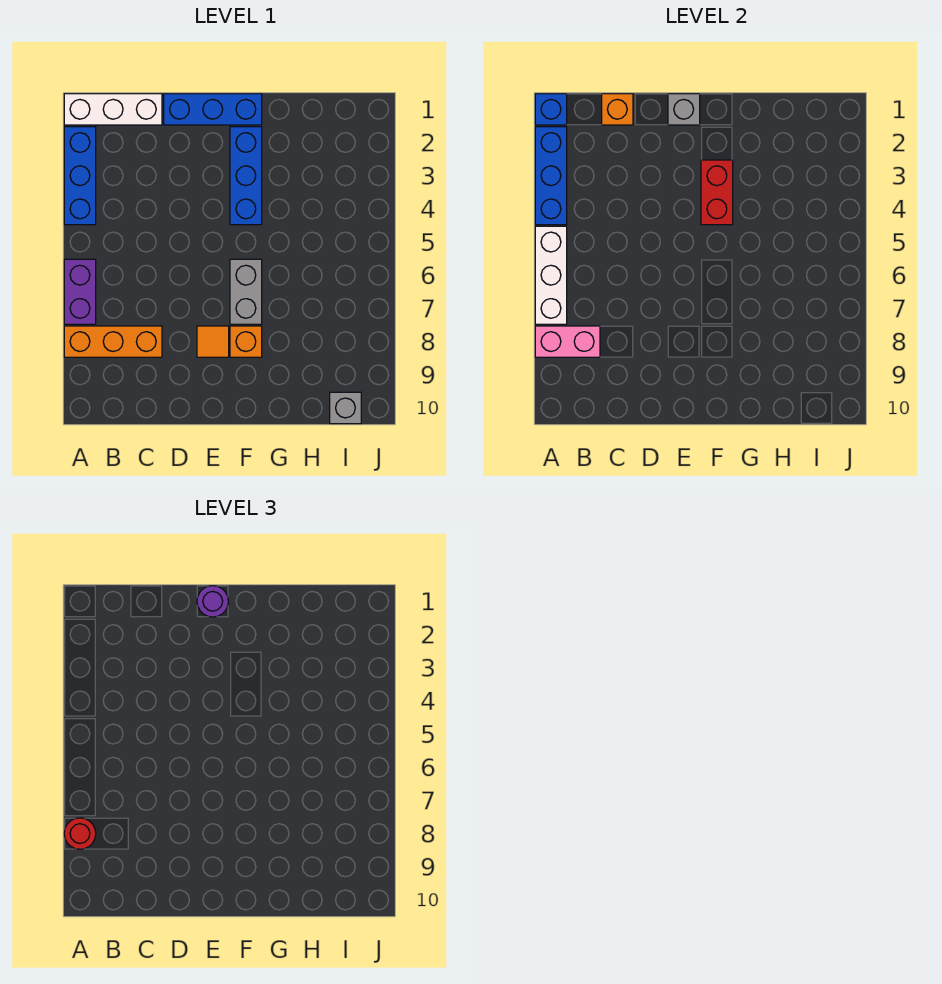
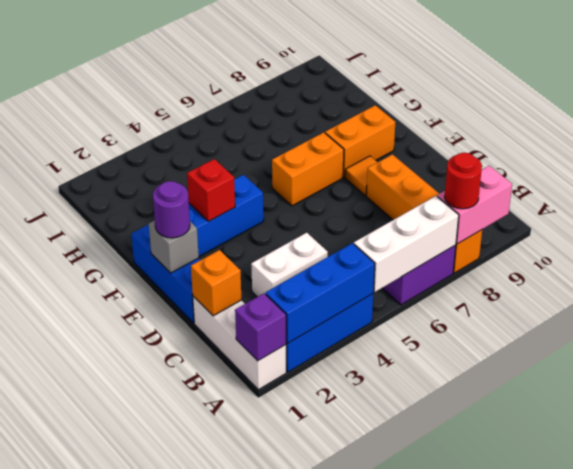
blue brick A1 level 2 -> purple brick A1 level 2
orange brick A8:C8 level 1 -> orange brick A8:D8 level 1
pink brick A8:B8 level 2 -> pink brick A8:A9 level 2
none -> white brick C3:C4 level 1
red brick F3:F4 level 2 -> red brick F3 level 2
grey brick F6:F7 level 1 -> orange brick F6:F7 level 1
orange brick F8 level 1 -> orange brick F8:F9 level 1
grey brick I10 level 1 -> none

